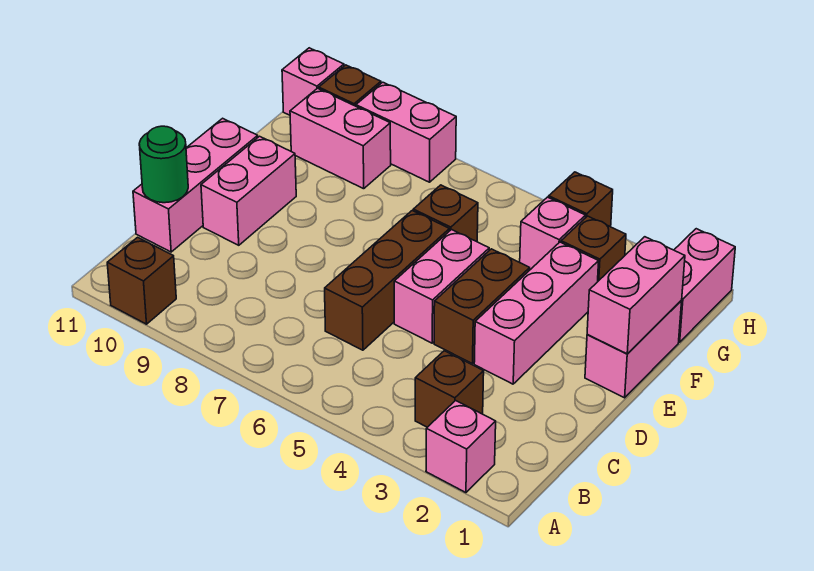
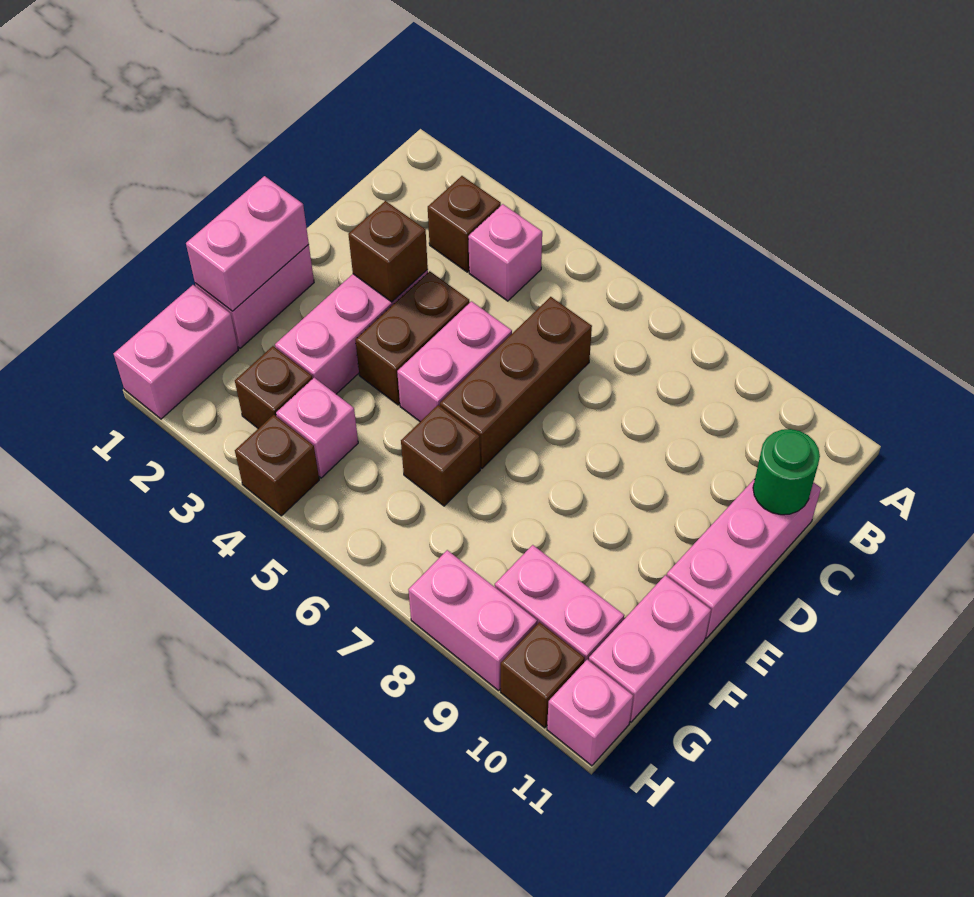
pink brick A2 level 1 -> pink brick B4 level 1
brown brick A10 level 1 -> brown brick D3 level 2
pink brick D10:E10 level 1 -> pink brick F11:G11 level 1

